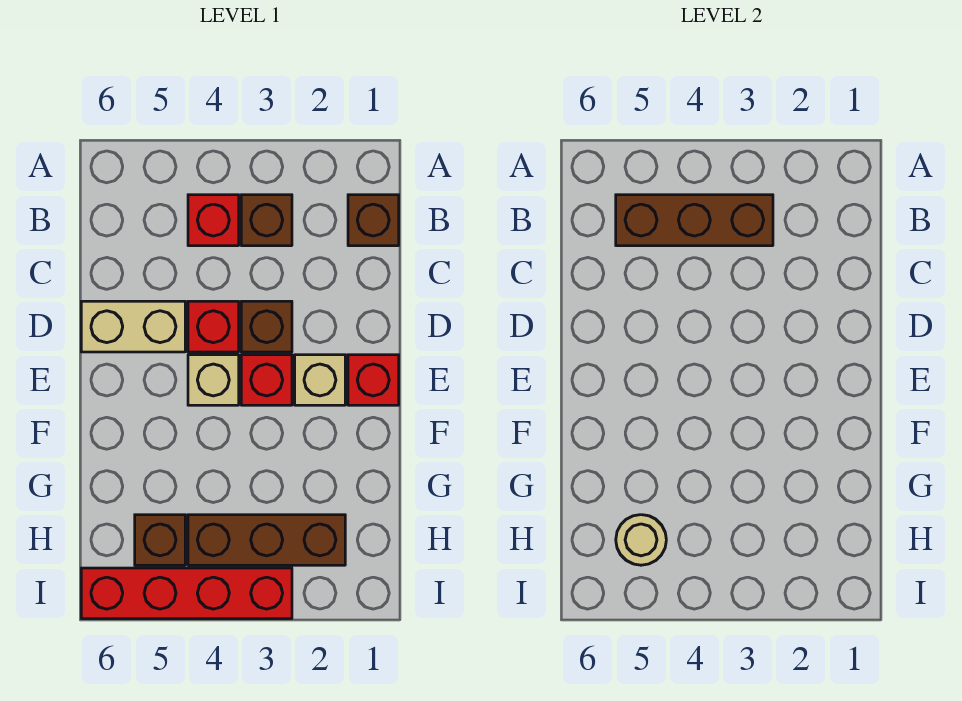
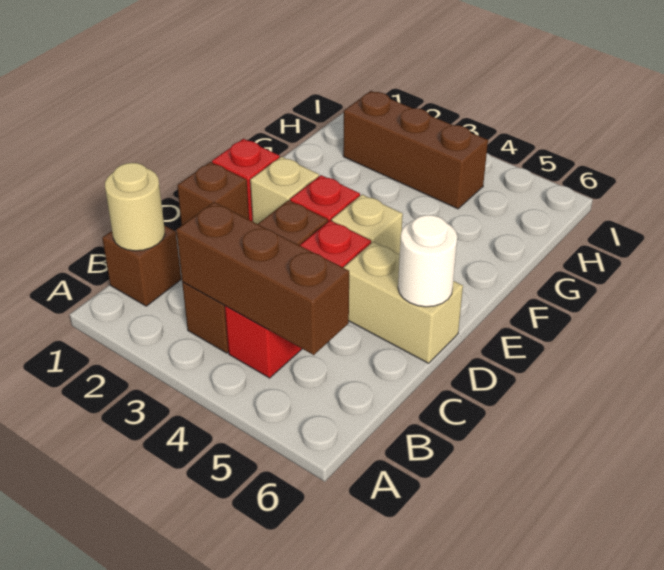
none -> white round brick D6 level 2
brown brick H5 level 1 -> brown brick D1 level 1
tan round brick H5 level 2 -> tan round brick B1 level 2
red brick I3:I6 level 1 -> none

